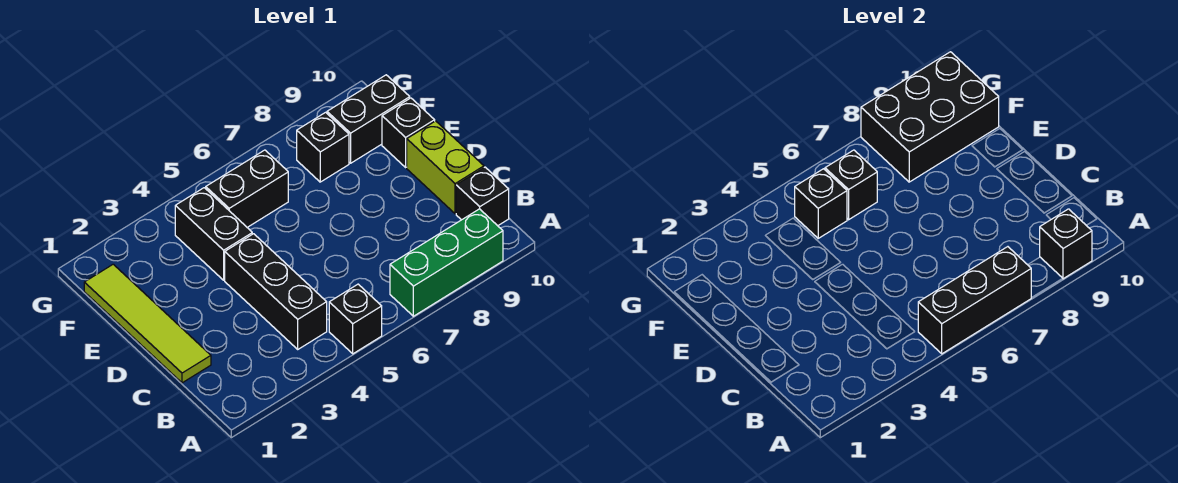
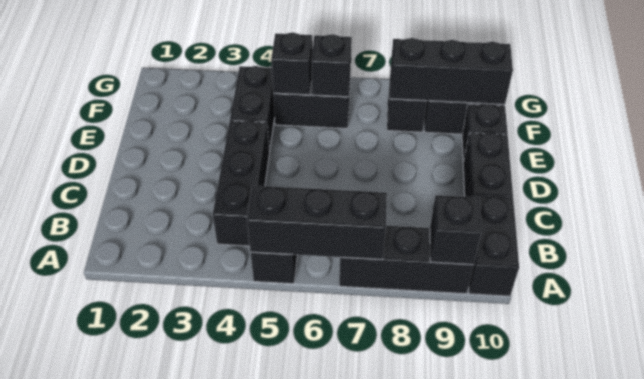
green brick A7:A9 level 1 -> black brick A7:A9 level 1
black brick B10 level 1 -> black brick A10:B10 level 1
lime tile C1:F1 level 1 -> none
lime brick C10:D10 level 1 -> black brick C10:D10 level 1
black brick F8:G10 level 2 -> black brick F8:F10 level 2

